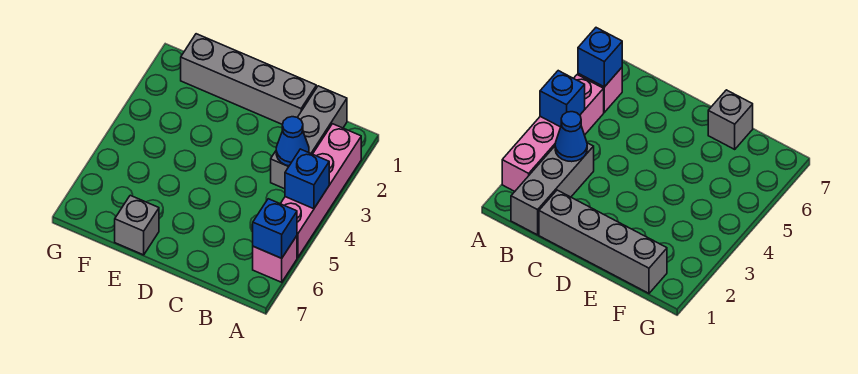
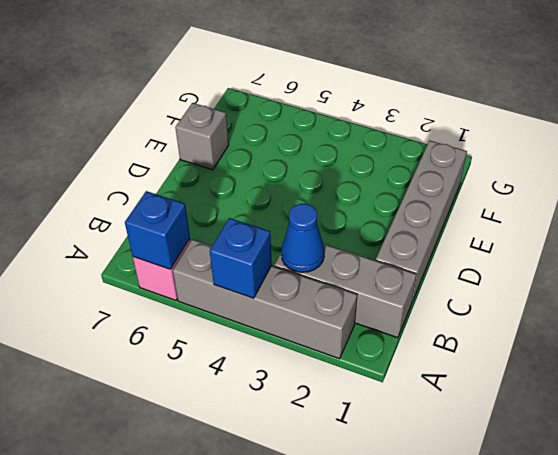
pink brick A2:A5 level 1 -> grey brick A2:A5 level 1

